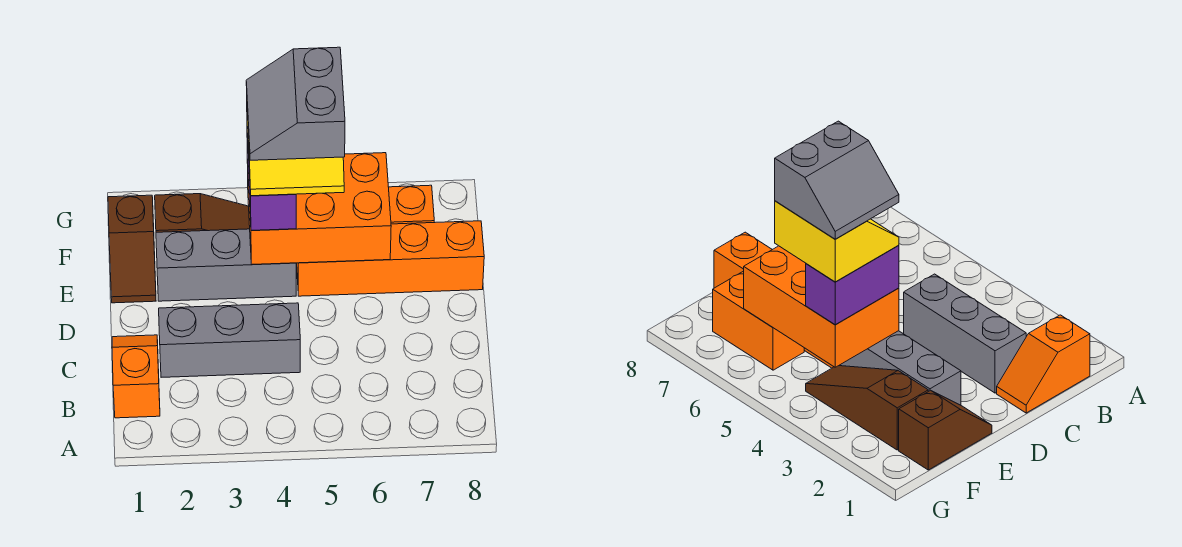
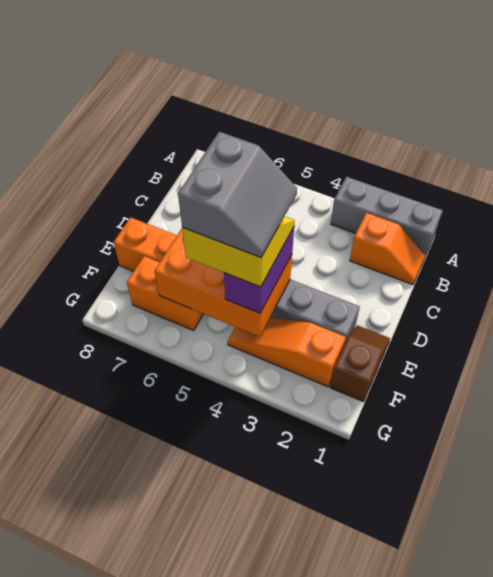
orange slope B1:C1 level 1 top B -> orange slope B1:B2 level 1 top 2
grey brick C2:C4 level 1 -> grey brick A1:A3 level 1
brown slope F2:F4 level 1 top 2 -> orange slope F2:F4 level 1 top 2

